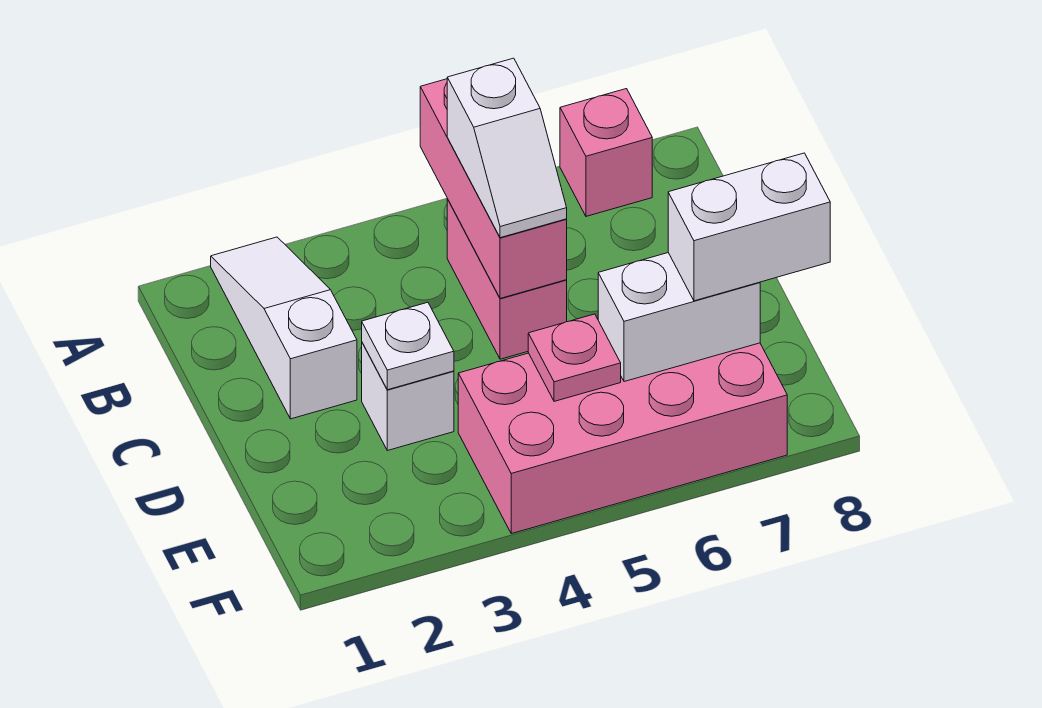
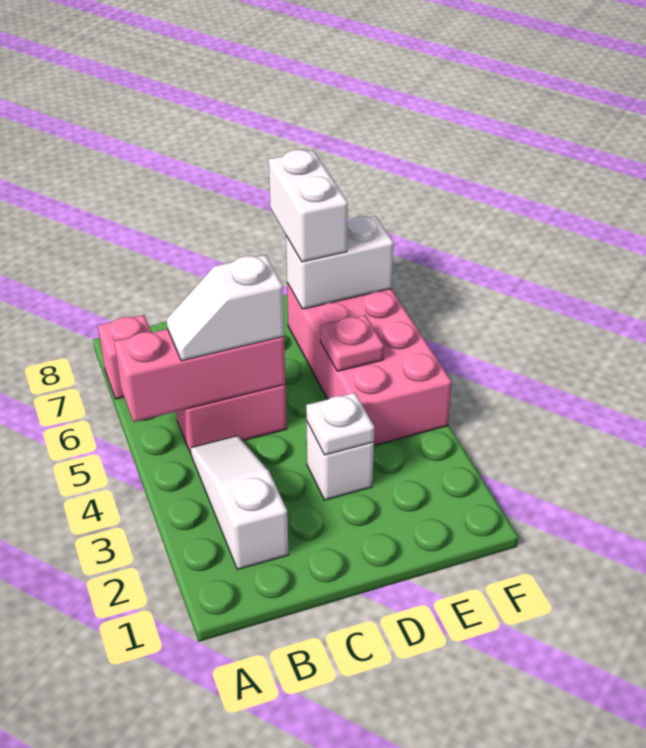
white slope A2:C2 level 1 top C -> white slope B2:B4 level 1 top 2
white slope B5:C5 level 3 top B -> white slope B5:C5 level 3 top C
white brick E6:E7 level 2 -> white brick E7:F7 level 2

